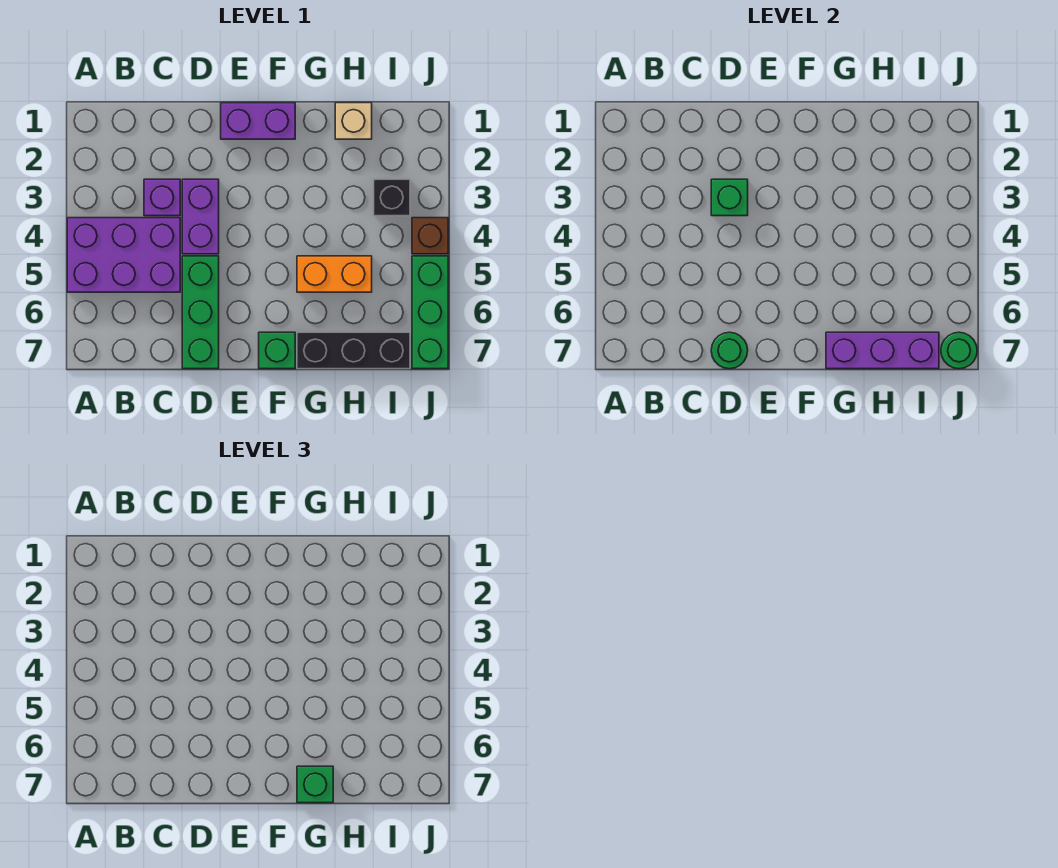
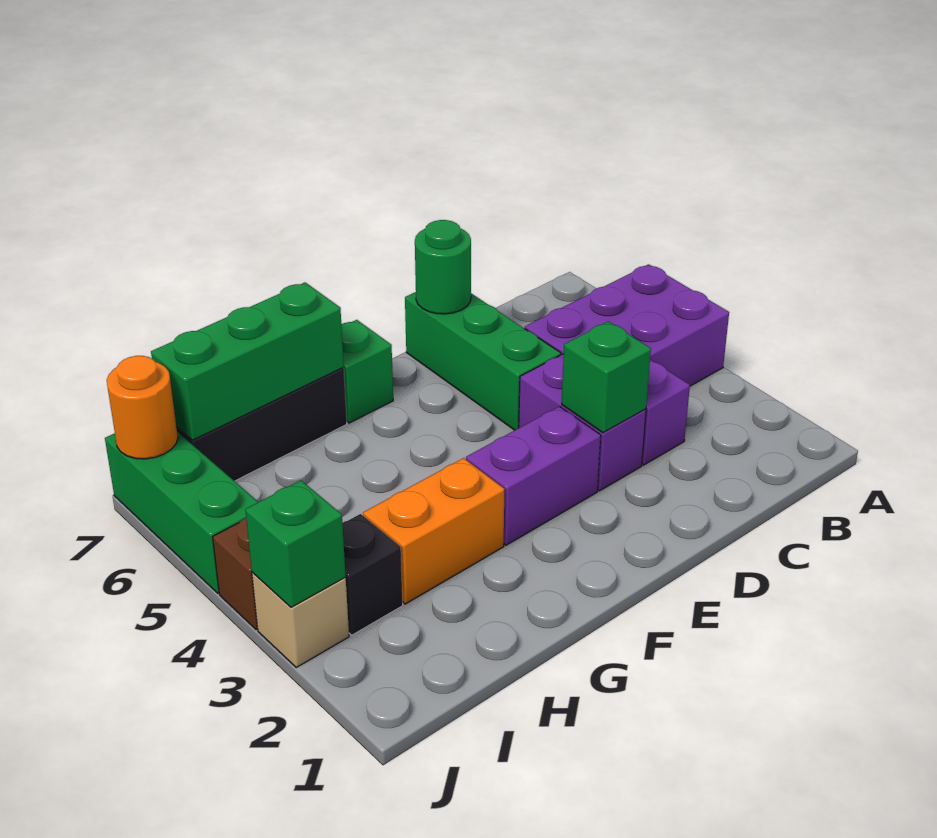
purple brick E1:F1 level 1 -> purple brick E3:F3 level 1
orange brick G5:H5 level 1 -> orange brick G3:H3 level 1
purple brick G7:I7 level 2 -> green brick G7:I7 level 2
green brick G7 level 3 -> green brick J3 level 2
tan brick H1 level 1 -> tan brick J3 level 1
green round brick J7 level 2 -> orange round brick J7 level 2

